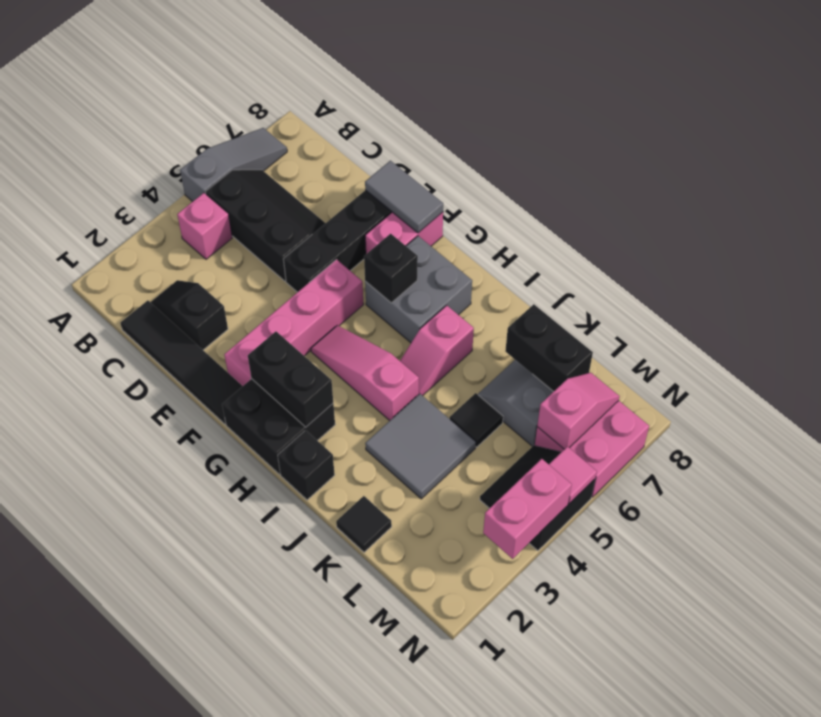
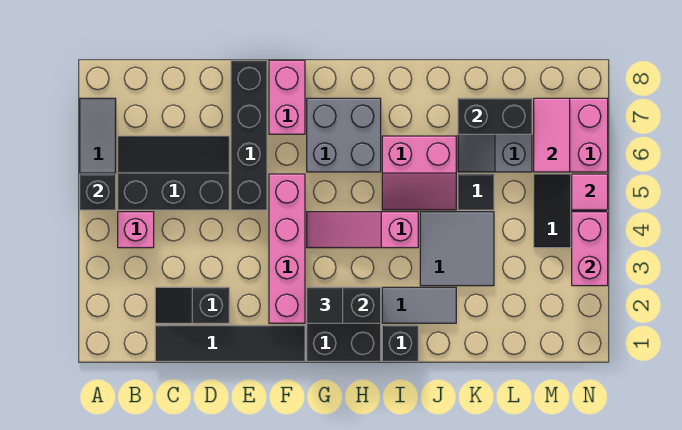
grey tile E8:F8 level 2 -> grey tile I2:J2 level 1
black brick G6 level 2 -> black brick A5 level 2
pink slope I5:I6 level 1 top 6 -> pink slope I5:J6 level 1 top 6
black tile K1 level 1 -> black tile G2 level 3
pink slope M6:M7 level 2 top 6 -> pink tile M6:M7 level 2

